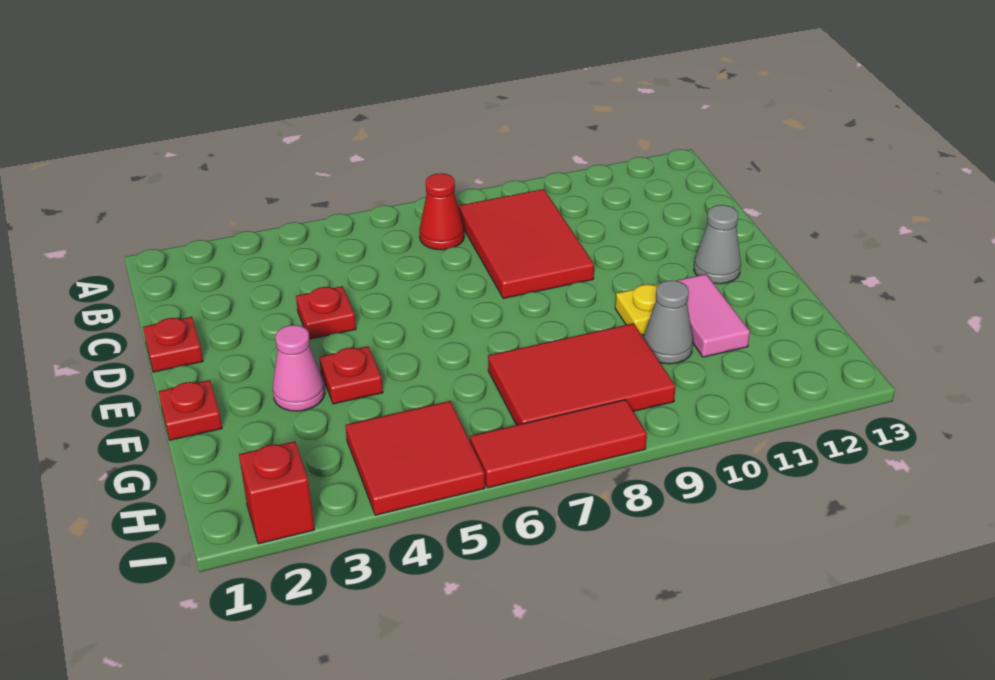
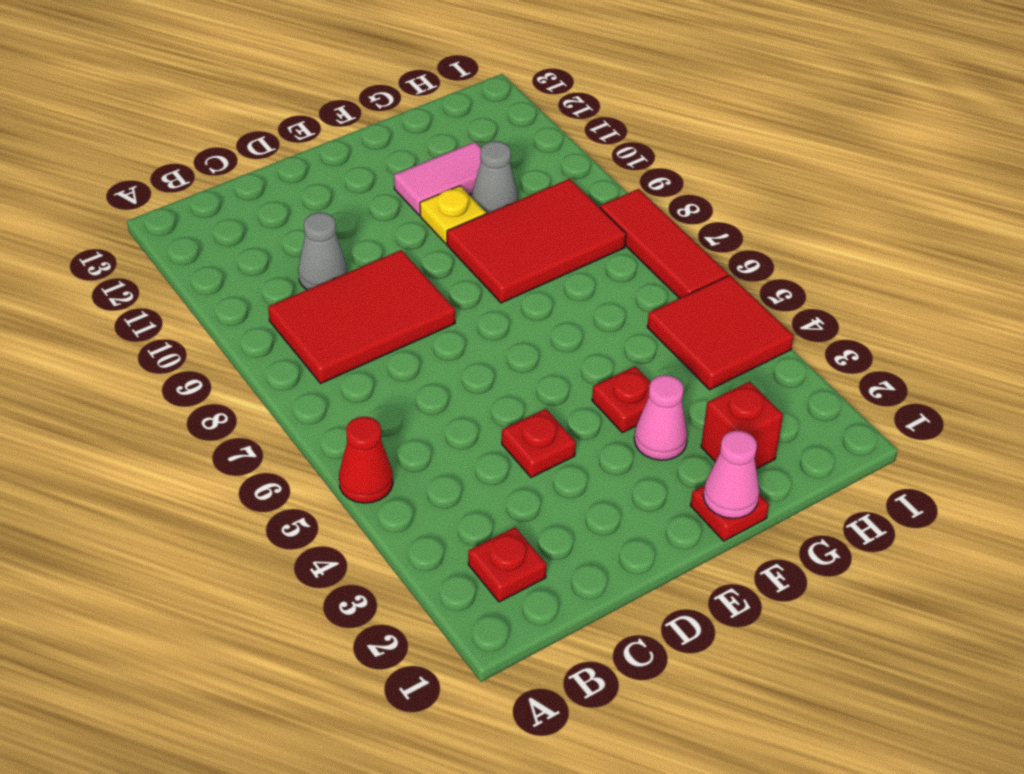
red cone B7 level 1 -> red cone A5 level 1
red plate D1 level 1 -> red plate B2 level 1
grey cone E12 level 1 -> grey cone C10 level 1
none -> pink cone F1 level 2
red tile G7:H9 level 1 -> red tile F8:H9 level 1
red brick I2 level 1 -> red brick G2 level 1

